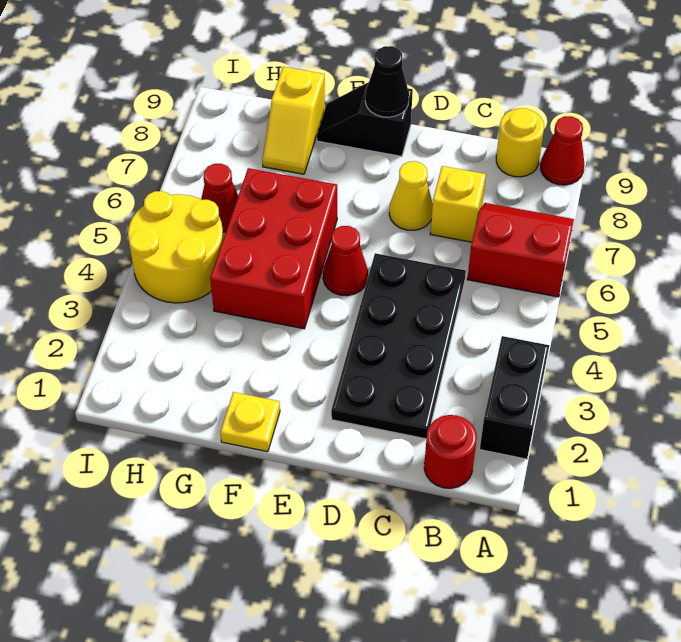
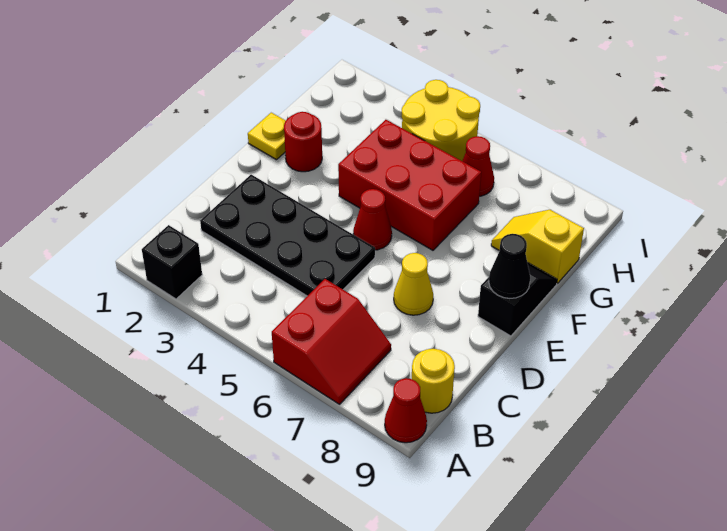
black brick A2:A3 level 1 -> black brick A2 level 1
red round brick B1 level 1 -> red round brick F2 level 1
yellow brick C7 level 1 -> none

